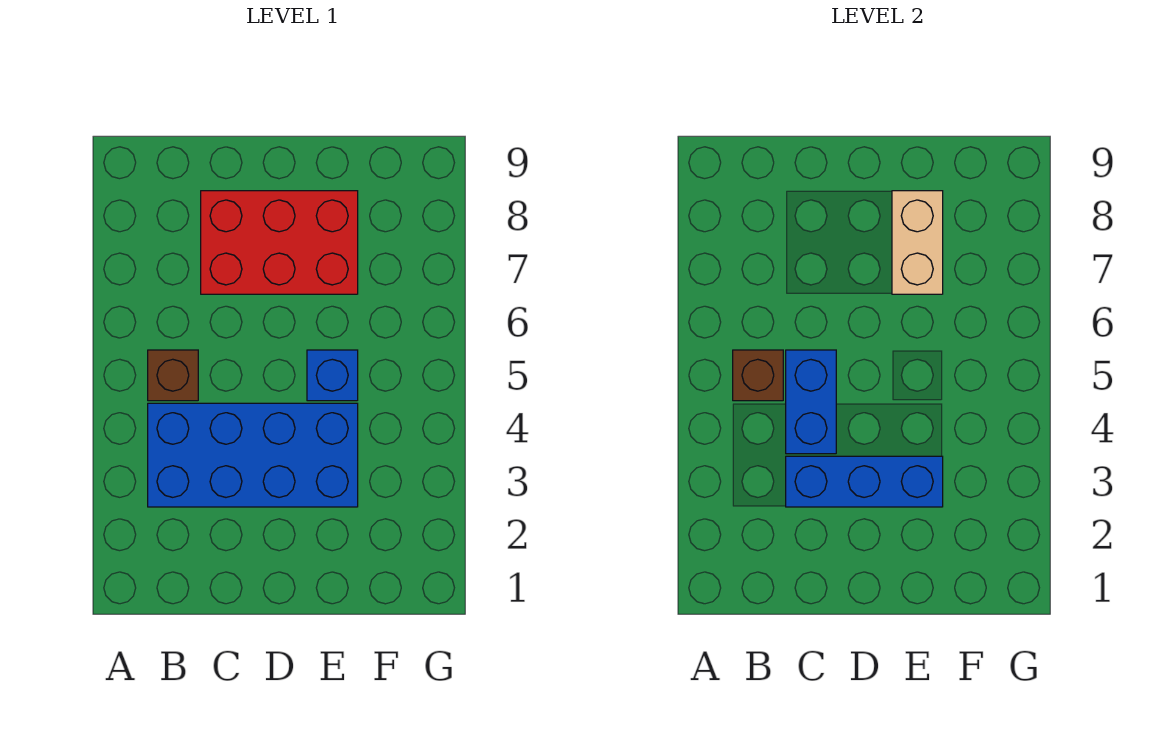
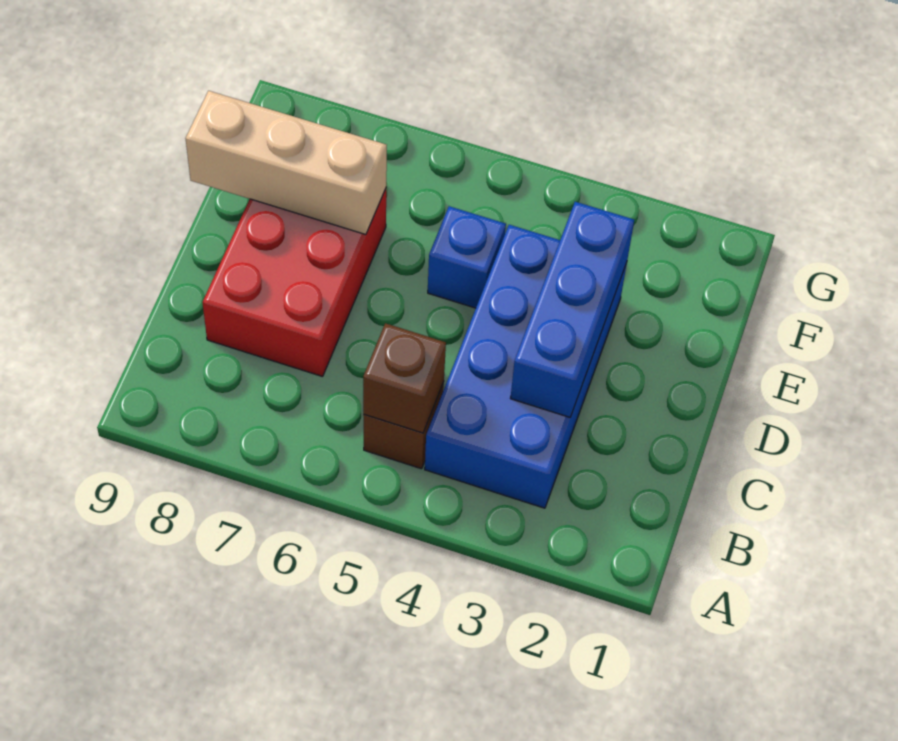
blue brick C4:C5 level 2 -> none
tan brick E7:E8 level 2 -> tan brick E7:E9 level 2

